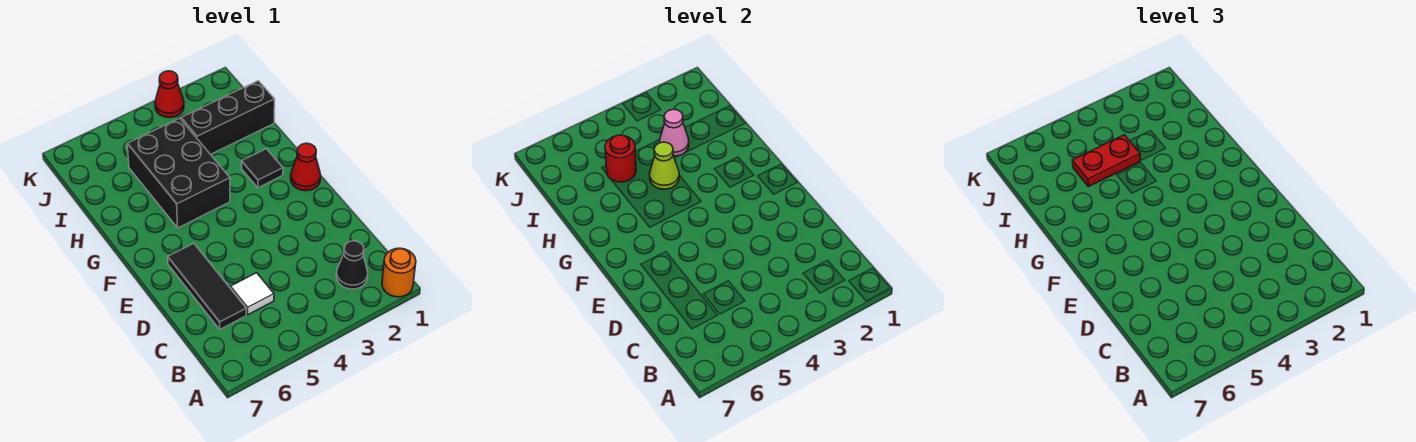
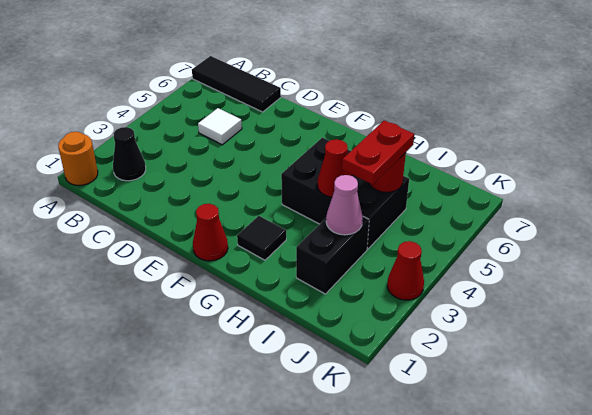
black tile C6:E6 level 1 -> black tile A7:C7 level 1
lime cone H4 level 2 -> red cone H4 level 2
black brick I1:I3 level 1 -> black brick I2:I3 level 1

